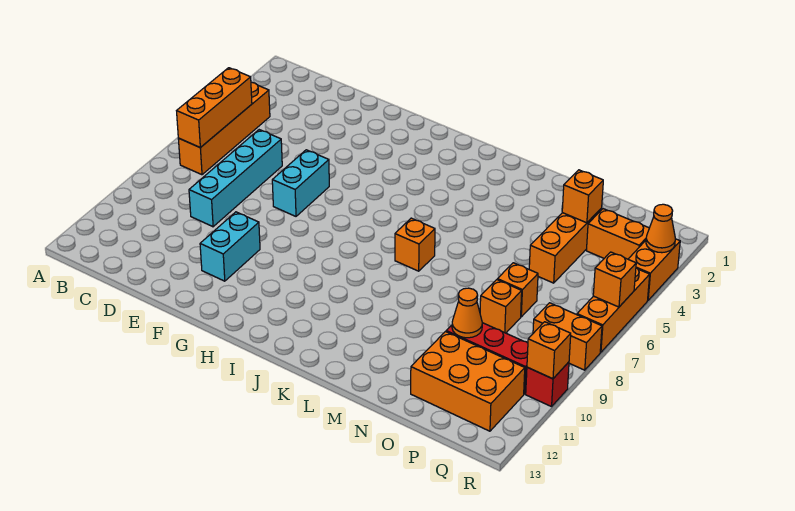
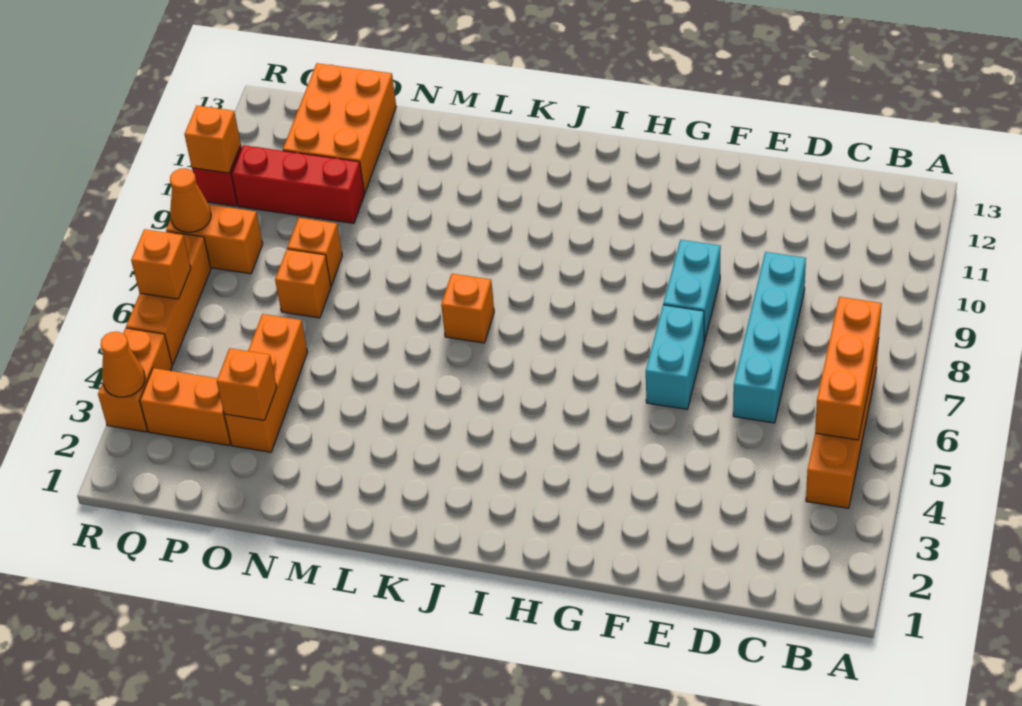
cyan brick F10:F11 level 1 -> cyan brick F8:F9 level 1
orange cone O10 level 2 -> orange cone R8 level 2
orange brick O11:Q12 level 1 -> orange brick O11:P13 level 1

